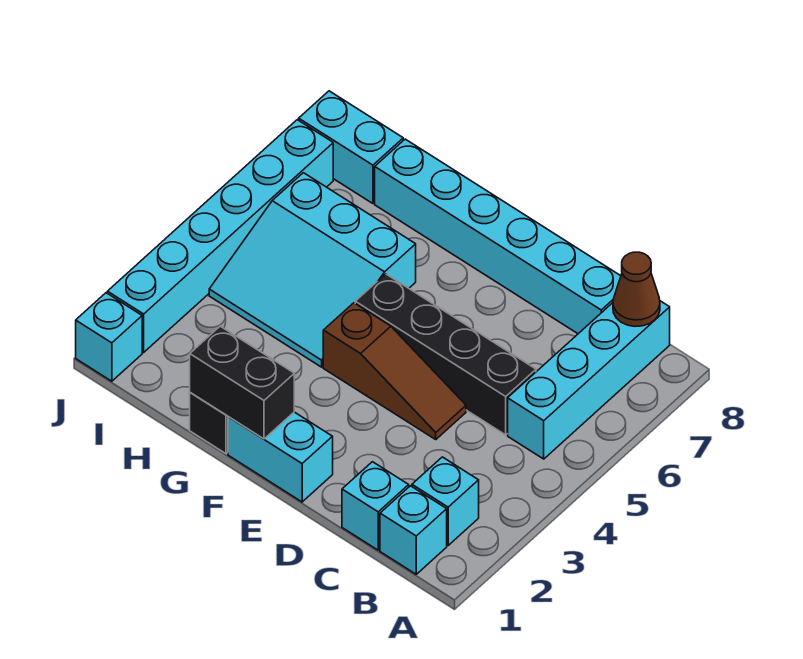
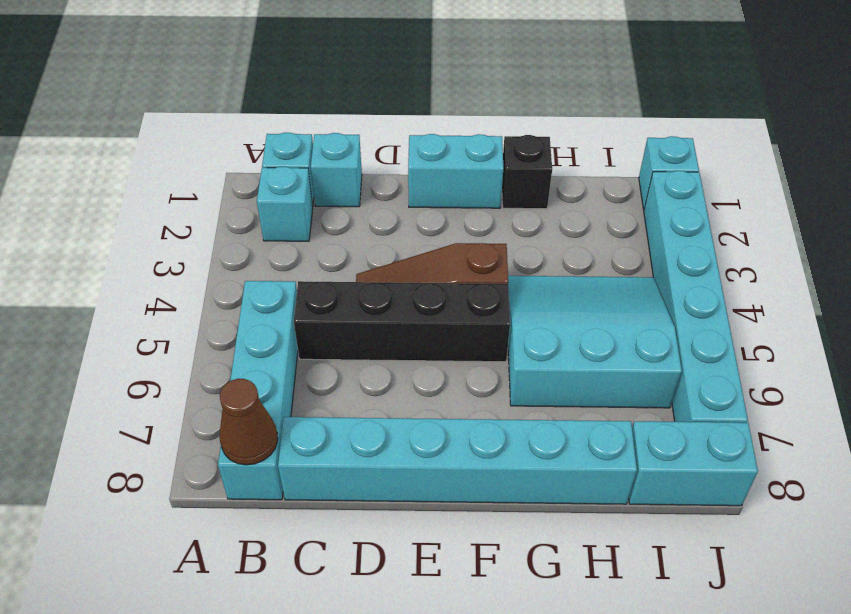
black brick F1:G1 level 2 -> none

